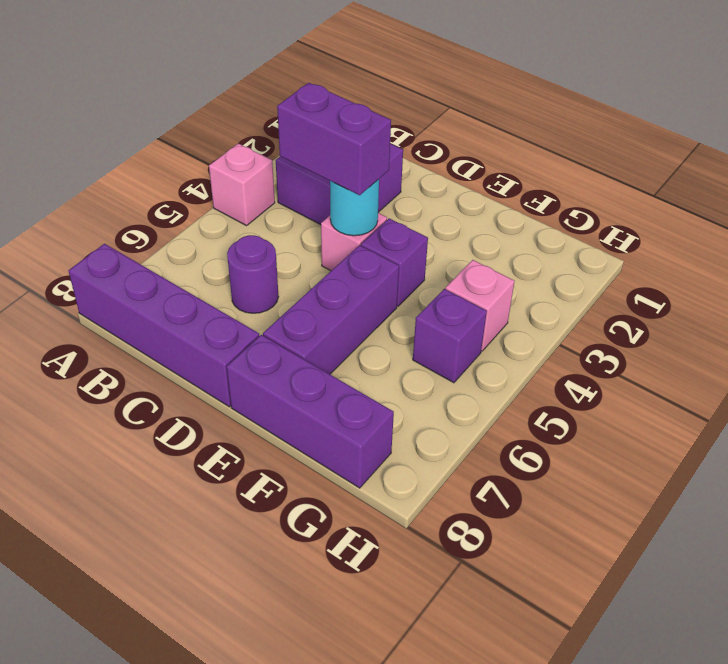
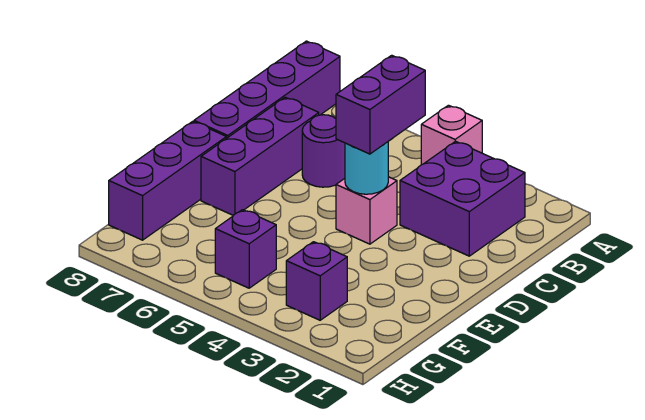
purple brick E4 level 1 -> purple brick G3 level 1
purple brick E5:E7 level 1 -> purple brick C7:E7 level 1
pink brick G4 level 1 -> none

